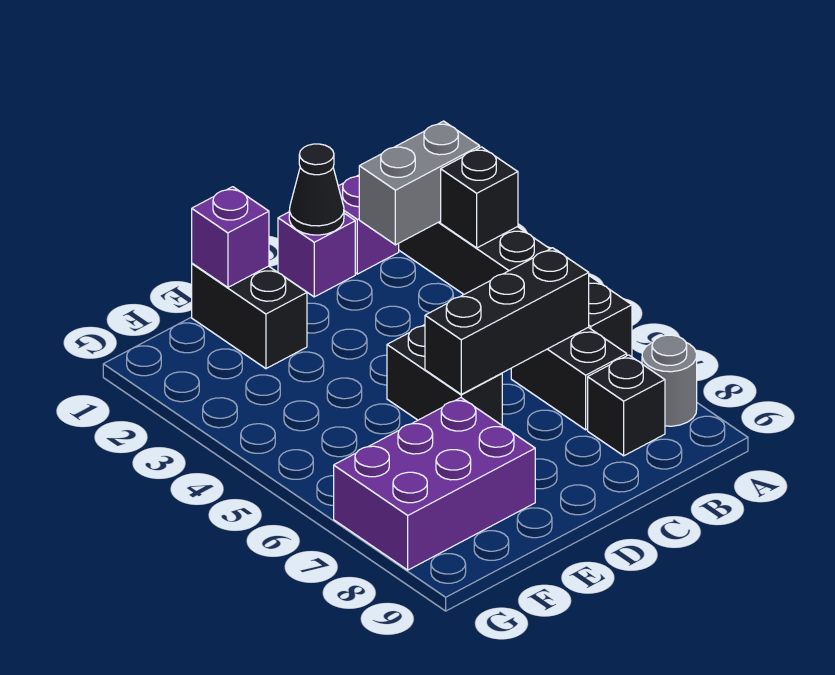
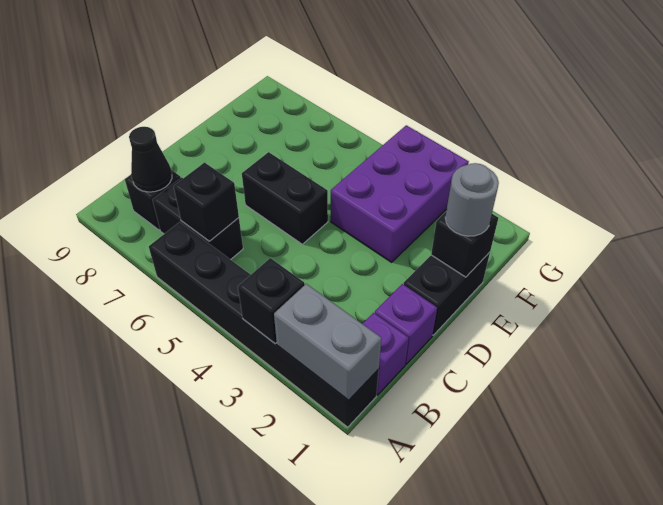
grey brick A2:B2 level 2 -> grey brick A1:A2 level 2
grey round brick A8 level 1 -> grey round brick E1 level 3
black brick B6:D6 level 2 -> black brick B6 level 2
black cone C1 level 2 -> black cone B8 level 2
black brick E1:E2 level 1 -> black brick D1:E1 level 1
purple brick E1 level 2 -> black brick E1 level 2
purple brick E7:G8 level 1 -> purple brick E3:G4 level 1

